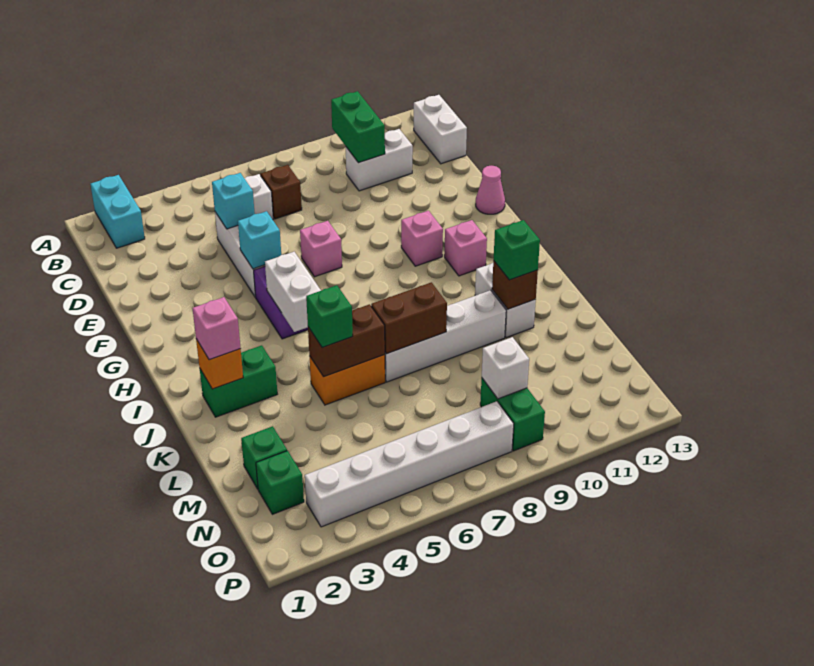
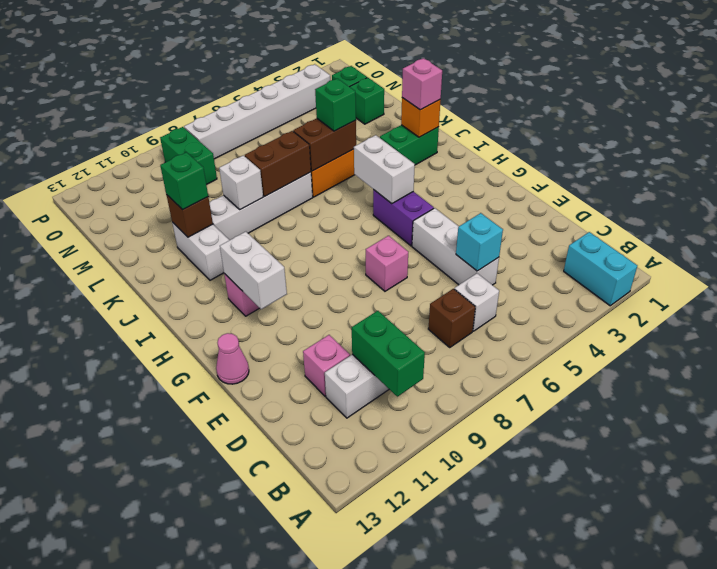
white brick B13:C13 level 1 -> white brick G11:H11 level 2
cyan brick F5 level 2 -> none
pink brick G10 level 1 -> pink brick D11 level 1
white brick N9 level 2 -> white brick K9 level 2

